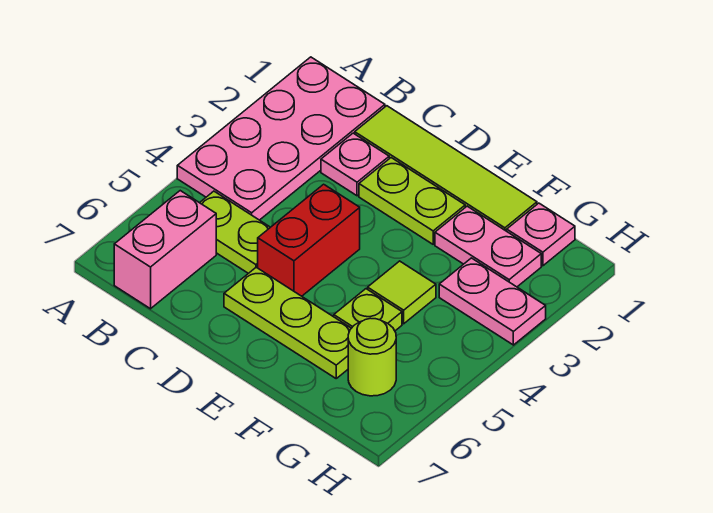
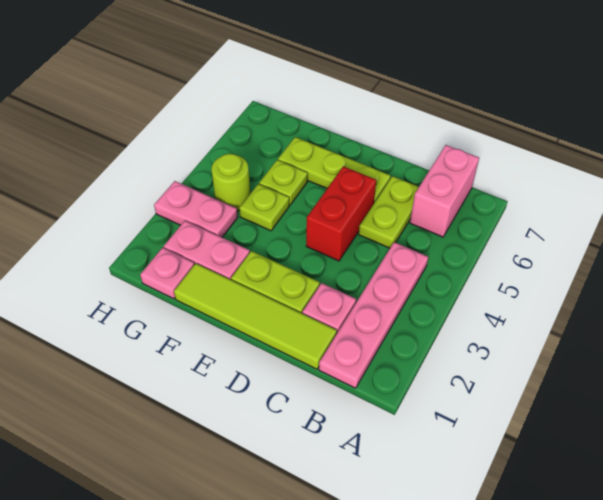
pink plate A1:B4 level 1 -> pink plate B1:B4 level 1
lime plate B5:C5 level 1 -> lime plate C5:C6 level 1
lime tile F4 level 1 -> lime plate F4 level 1
lime round brick G6 level 1 -> lime round brick G4 level 1

